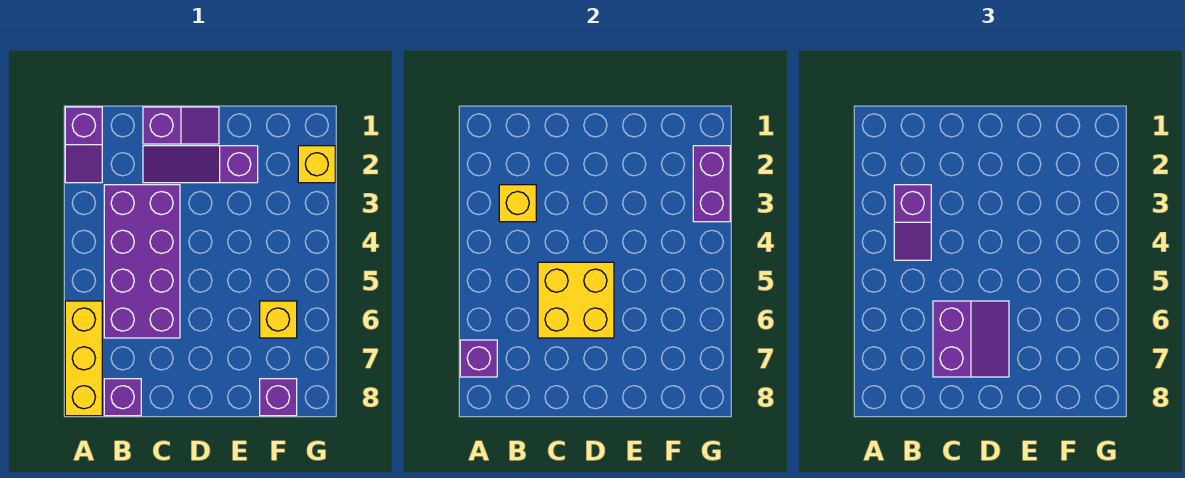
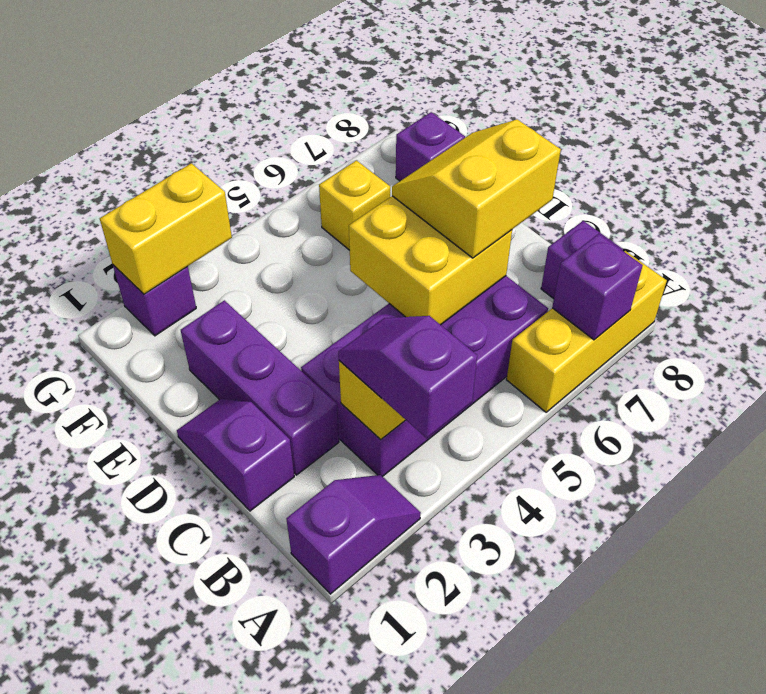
purple slope B3:B4 level 3 top 3 -> purple slope A3:B3 level 3 top A
purple slope C2:E2 level 1 top E -> purple brick C2:E2 level 1
purple slope C6:D7 level 3 top C -> yellow slope C6:D7 level 3 top C
yellow brick G2 level 1 -> purple brick G2 level 1
purple brick G2:G3 level 2 -> yellow brick G2:G3 level 2

